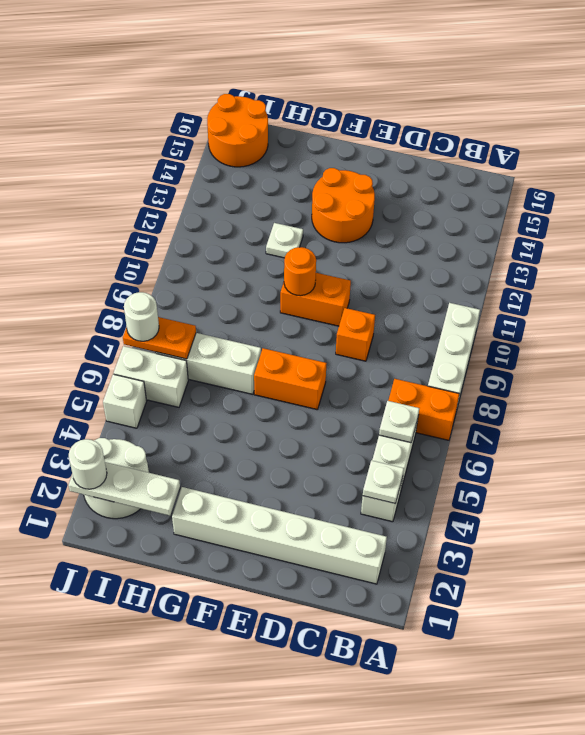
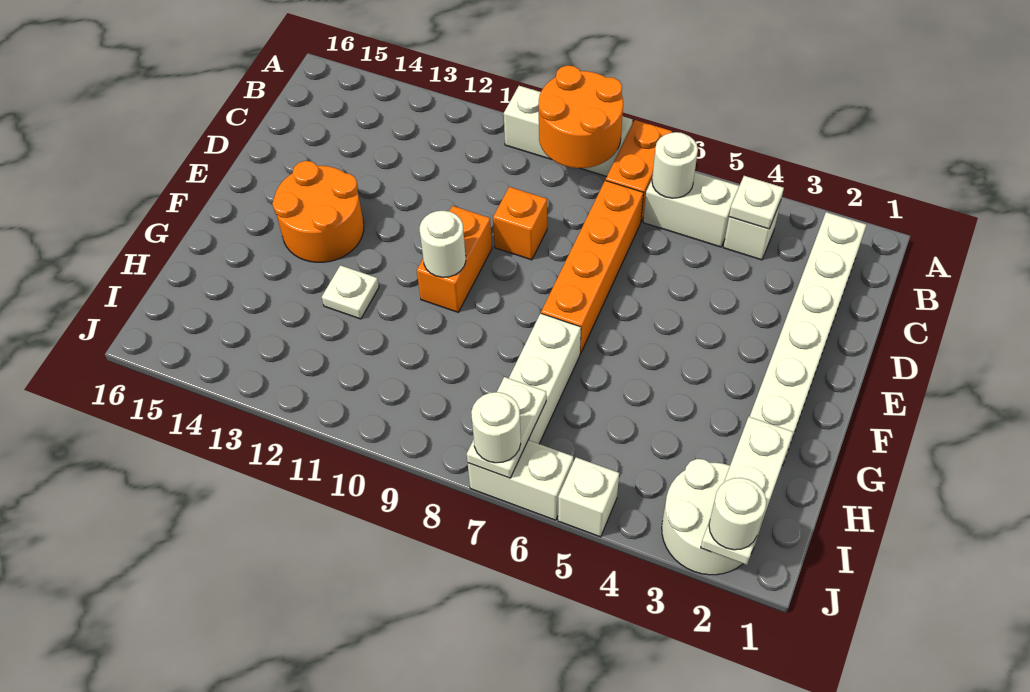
white plate B6 level 2 -> white round brick B6 level 2
orange brick E7:F7 level 1 -> orange brick C7:F7 level 1
orange round brick F10 level 2 -> white round brick F10 level 2
white brick I6:J6 level 1 -> white brick J6:J7 level 1
orange plate I7:J7 level 2 -> white plate I7:J7 level 2
orange round brick I15:J16 level 1 -> orange round brick A8:B9 level 2

